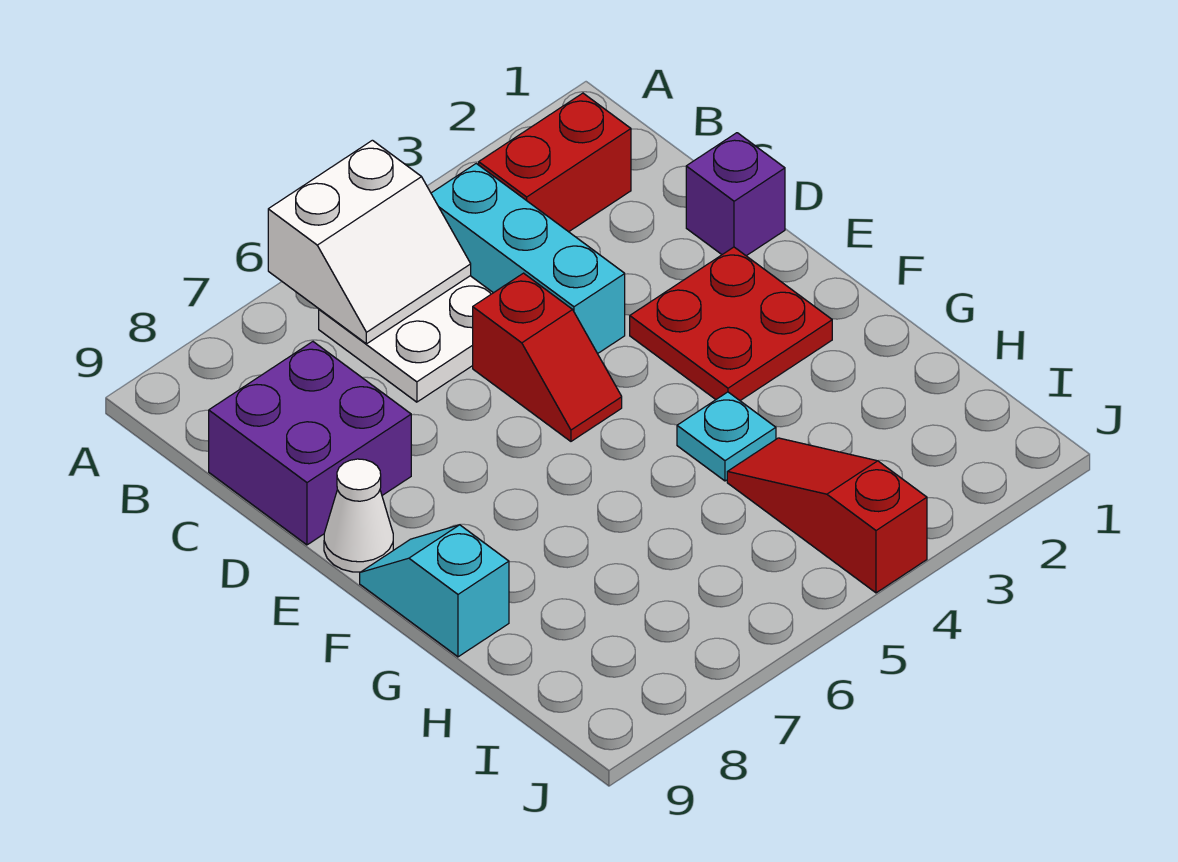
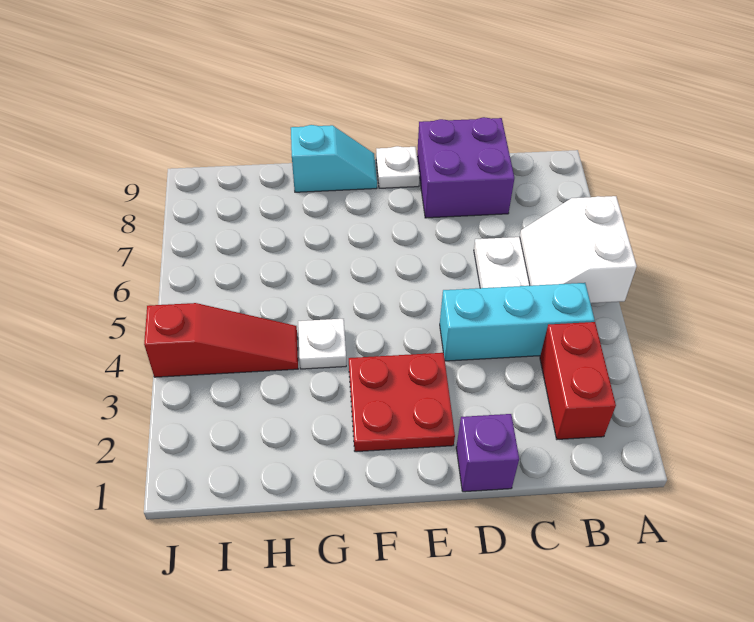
red slope D5:E5 level 1 top D -> none
white cone E9 level 1 -> white plate E9 level 1
cyan plate G4 level 1 -> white plate G4 level 1

